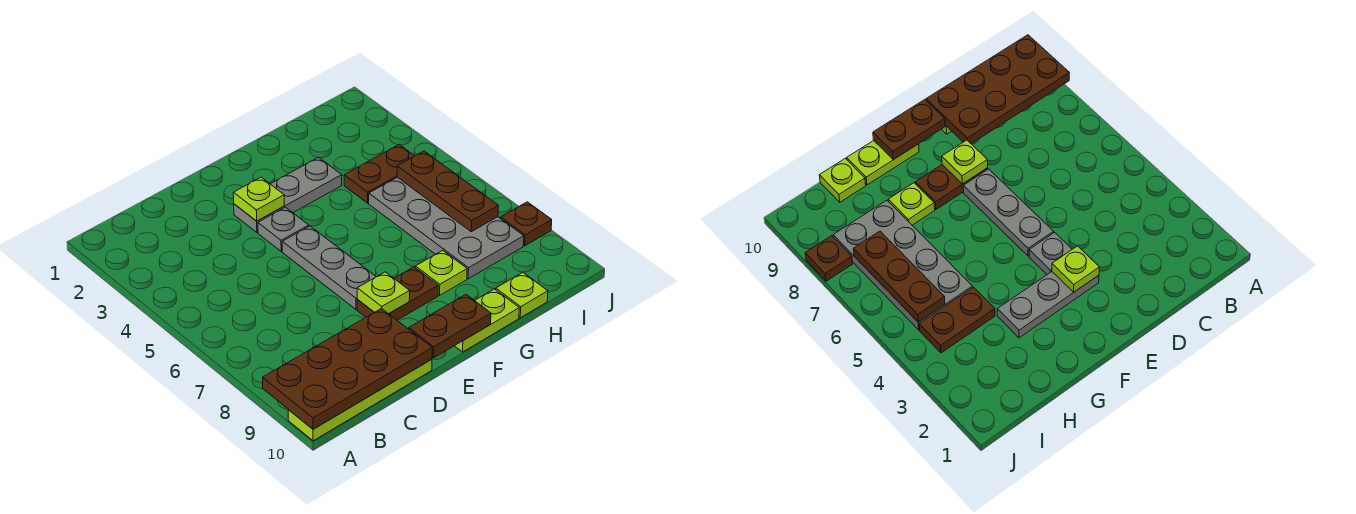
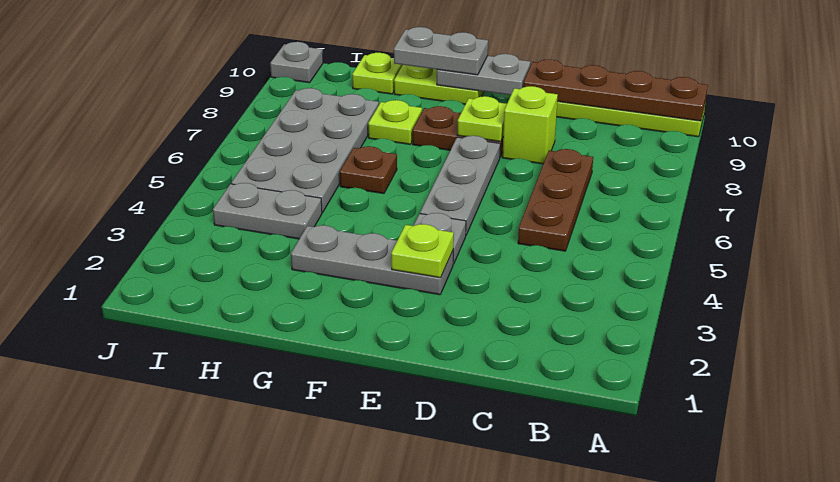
brown plate A9:D10 level 2 -> brown plate A10:D10 level 2
none -> lime brick D8 level 1
brown plate E10:F10 level 2 -> grey plate E10:F10 level 2
none -> grey plate F10:G10 level 3
brown plate H4:I4 level 1 -> grey plate H4:I4 level 1
brown plate I5:I7 level 2 -> brown plate C5:C7 level 1
brown plate J8 level 1 -> brown plate G6 level 1
none -> grey plate J10 level 1

